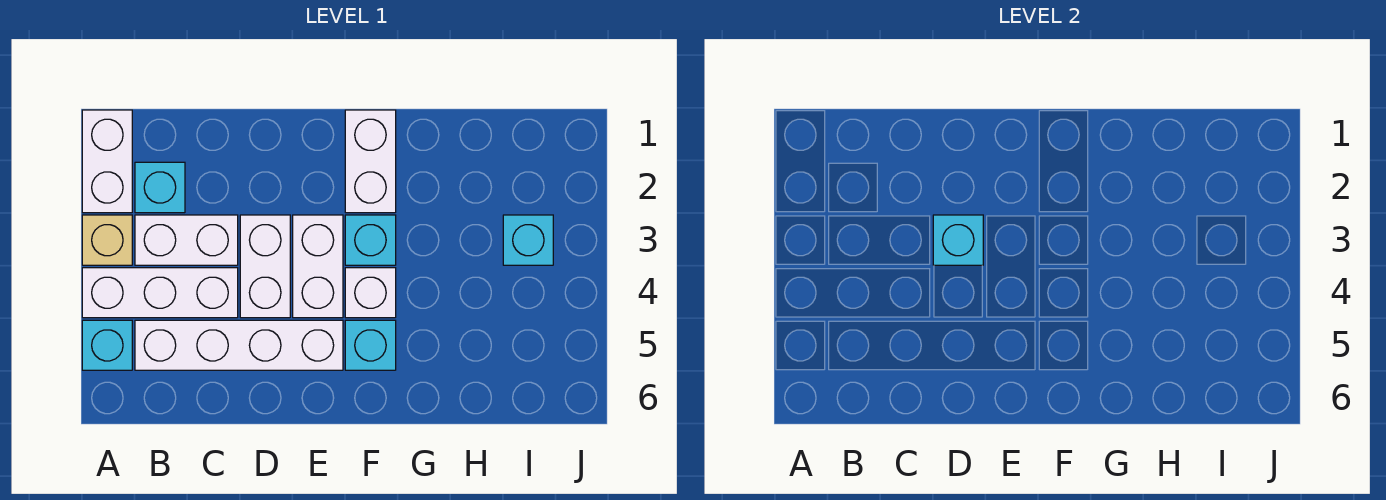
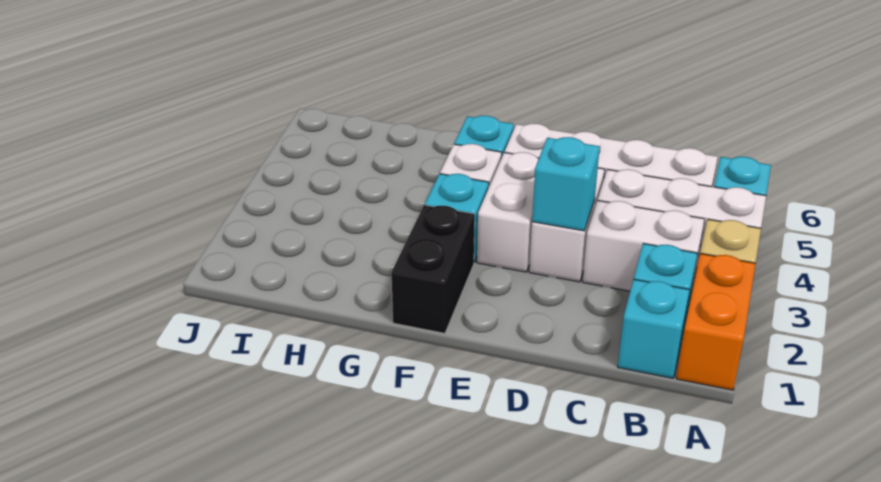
white brick A1:A2 level 1 -> orange brick A1:A2 level 1
white brick F1:F2 level 1 -> black brick F1:F2 level 1
cyan brick I3 level 1 -> cyan brick B1 level 1

